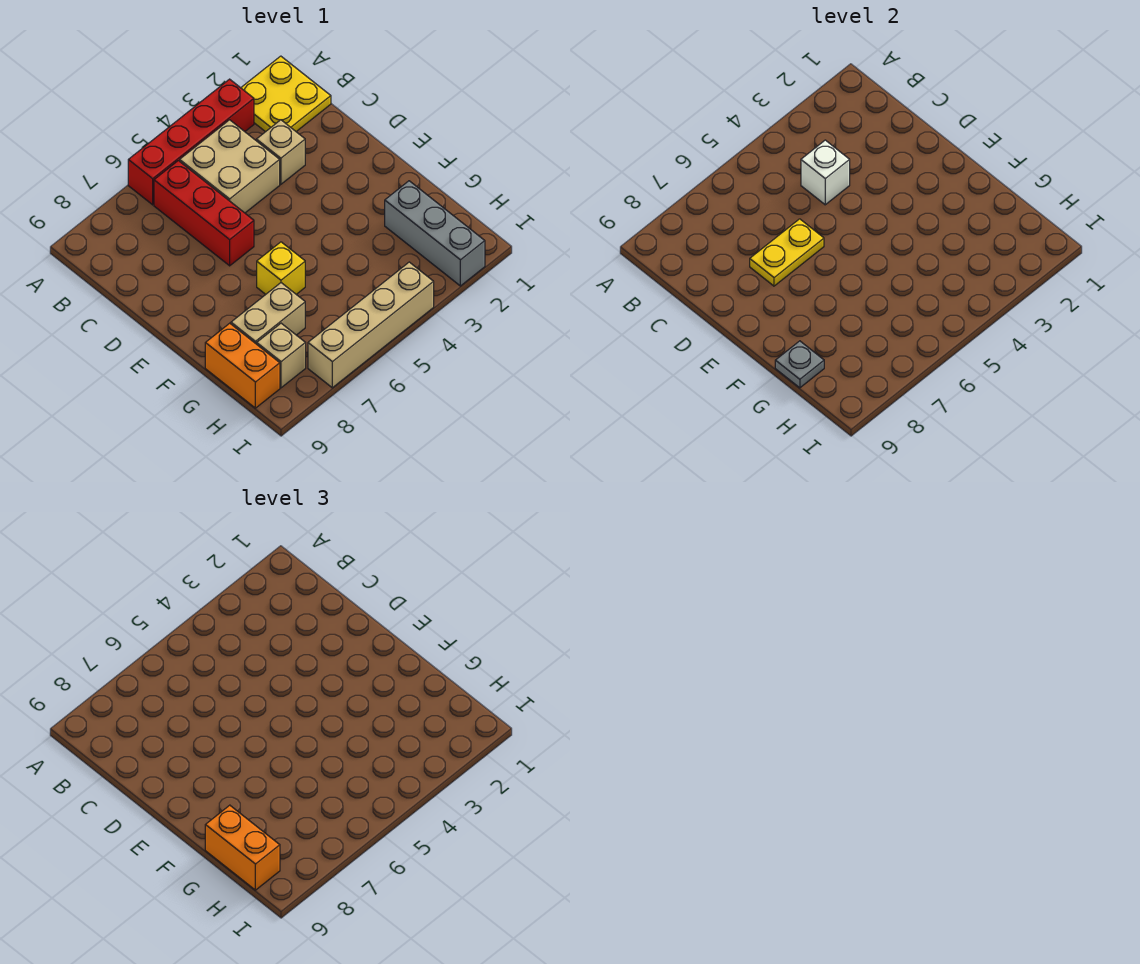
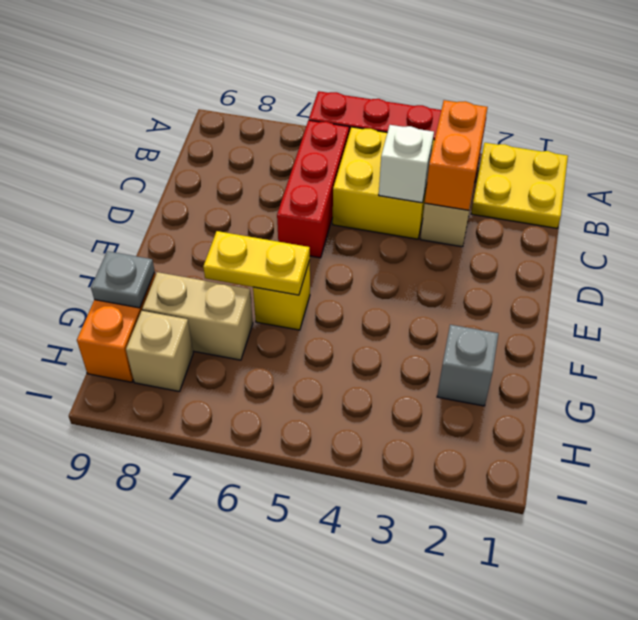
tan brick B4:C5 level 1 -> yellow brick B4:C5 level 1
yellow plate D6:D7 level 2 -> yellow plate F6:F7 level 2
grey brick G2:I2 level 1 -> grey brick G2 level 1
orange brick G9:H9 level 3 -> orange brick B3:C3 level 2
tan brick I4:I7 level 1 -> none

